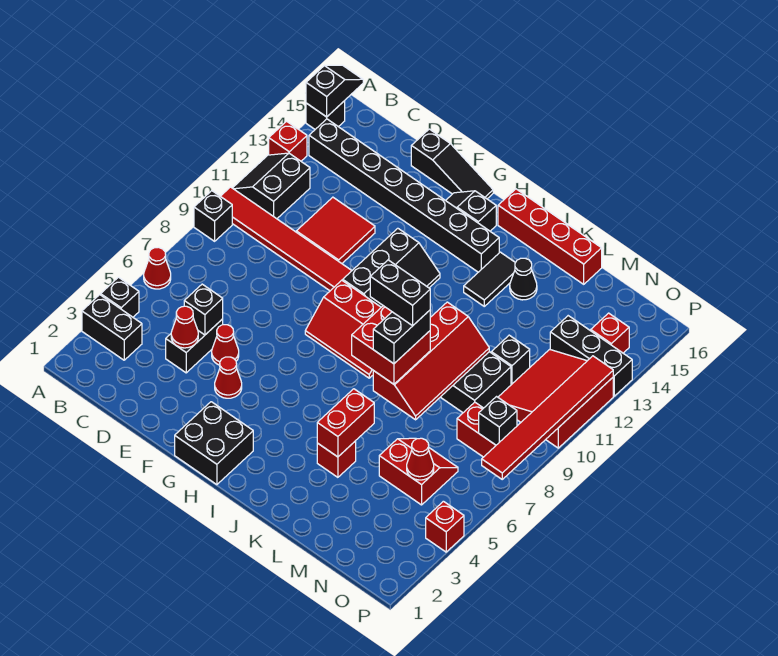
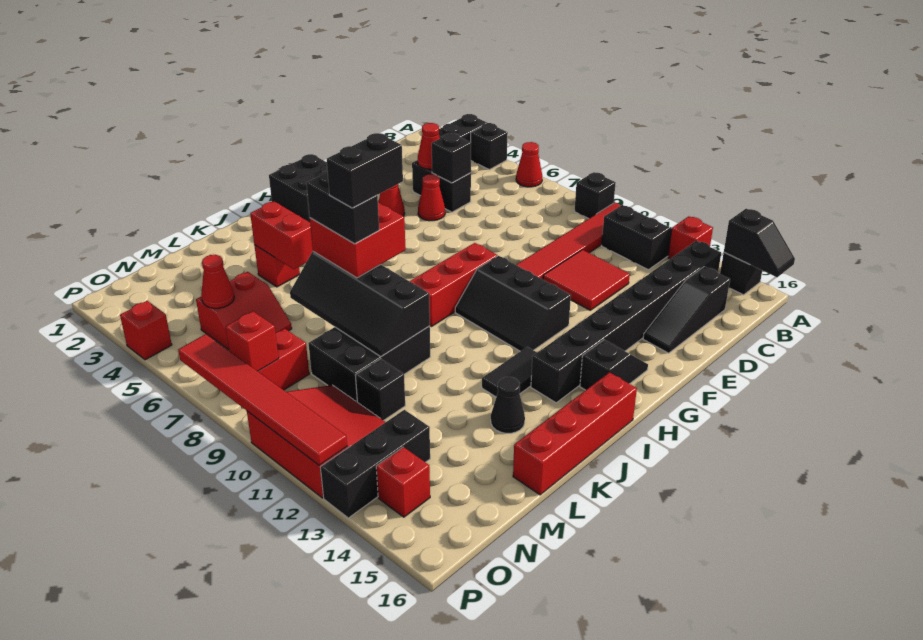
black slope E16:G16 level 1 top E -> black slope C15:E15 level 1 top C
black tile J13:J14 level 1 -> black tile I13:J13 level 1
red slope K7:L10 level 2 top K -> black slope K7:L10 level 2 top K
black brick O8 level 2 -> red brick O8 level 2

